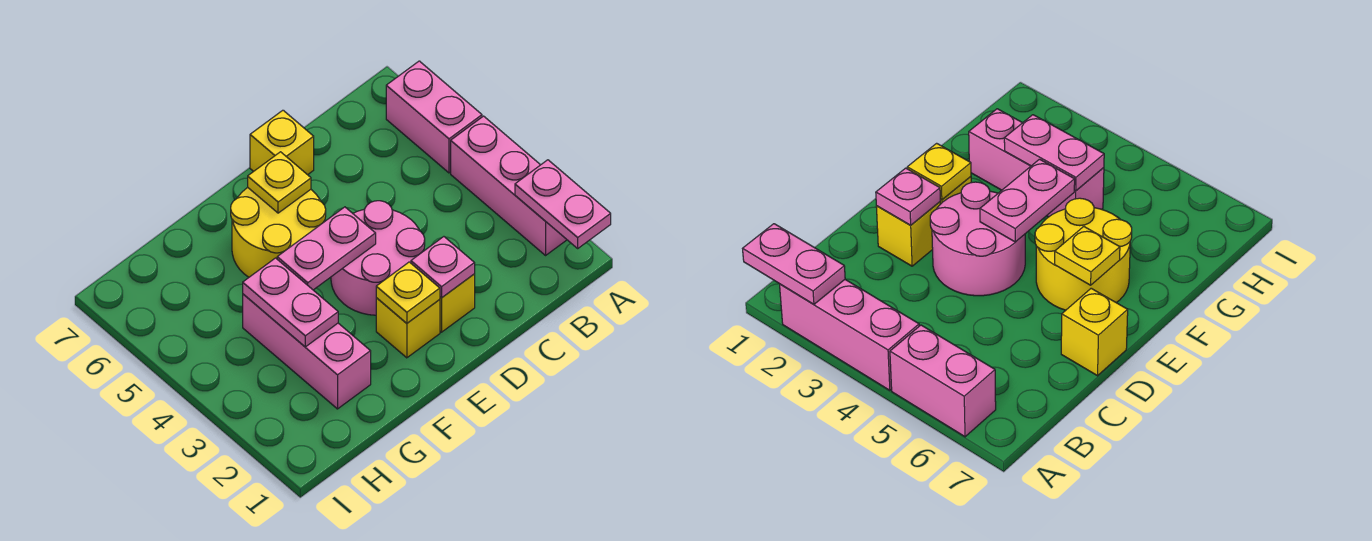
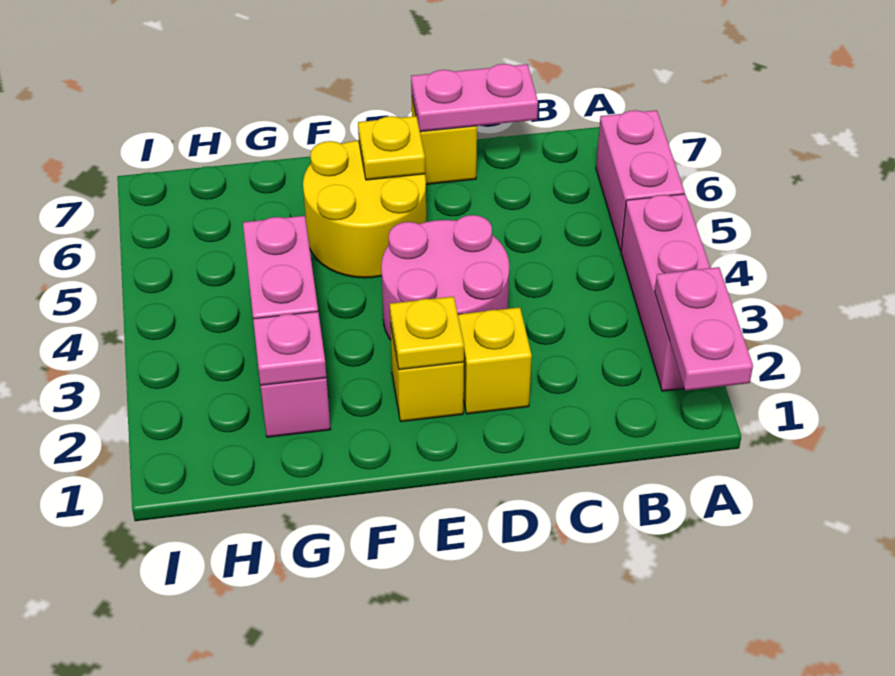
pink plate D2 level 2 -> pink plate G2 level 2
pink plate E4:F4 level 2 -> pink plate C7:D7 level 2

